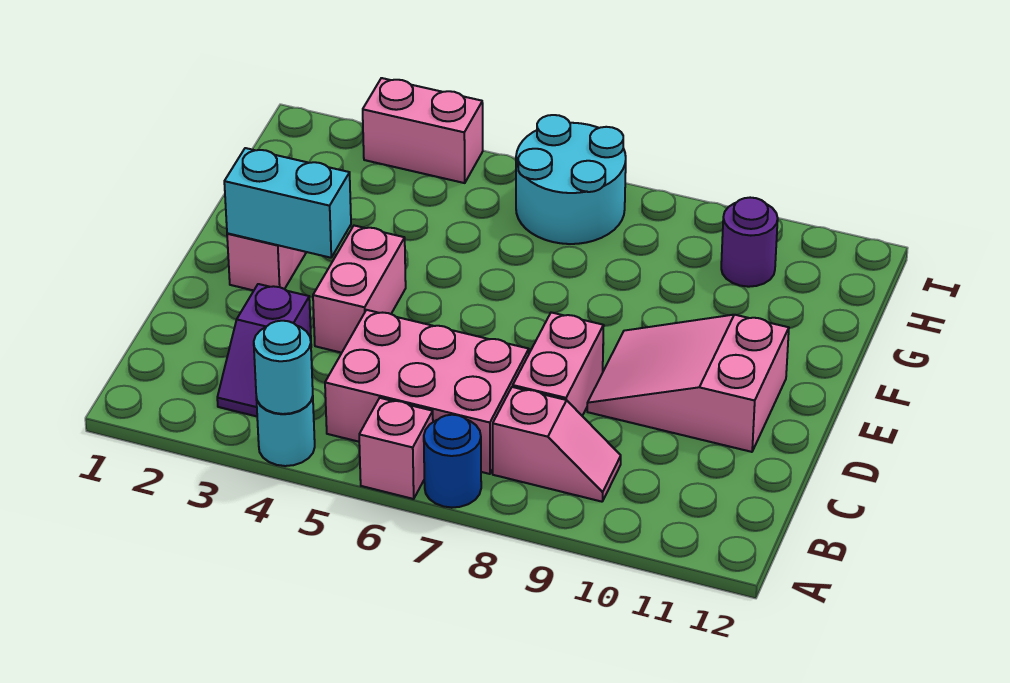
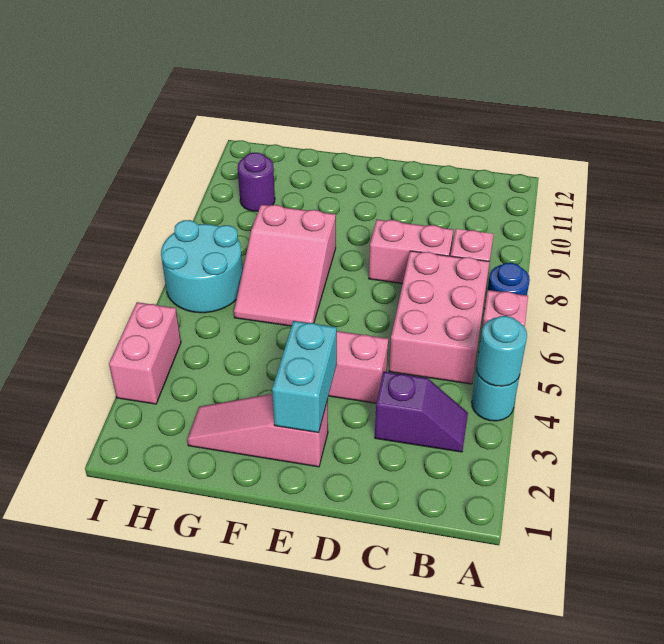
pink slope D9:E11 level 1 top 11 -> pink slope F6:G8 level 1 top 8

